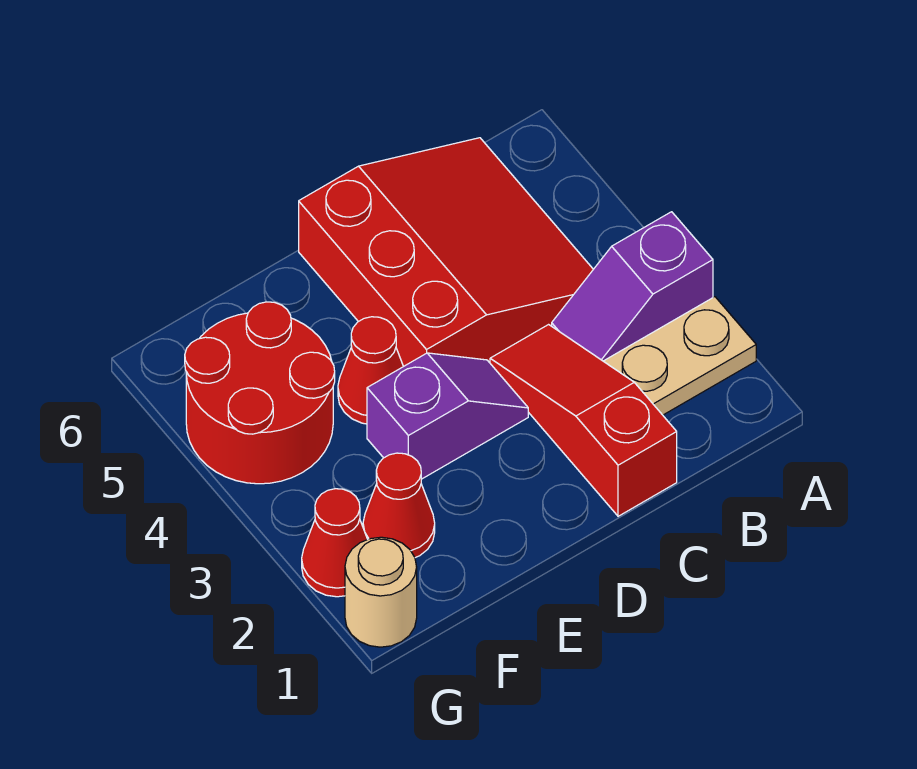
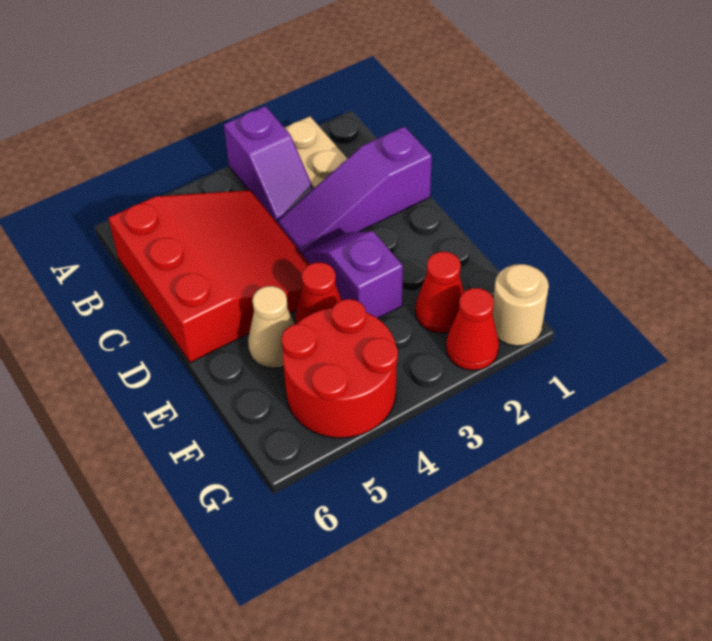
red slope B4:D6 level 1 top D -> red slope B4:D6 level 1 top 6
red slope C1:C3 level 1 top 1 -> purple slope C1:C3 level 1 top 1
none -> tan cone E5 level 1

